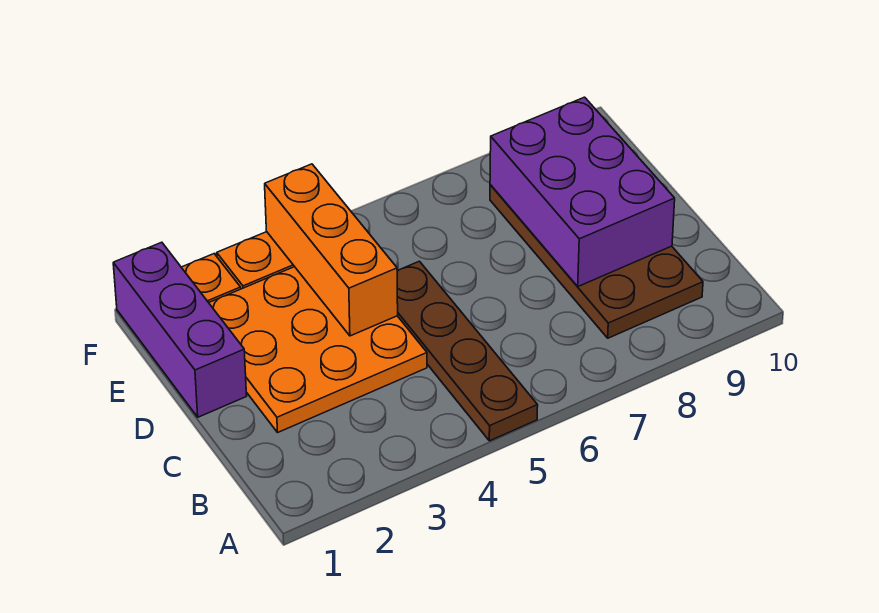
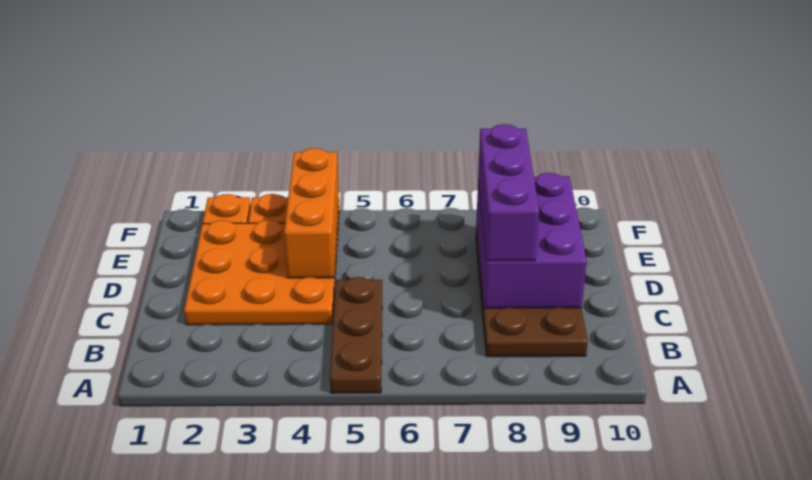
brown plate A5:D5 level 1 -> brown plate A5:C5 level 1
purple brick D1:F1 level 1 -> purple brick C8:E8 level 3

